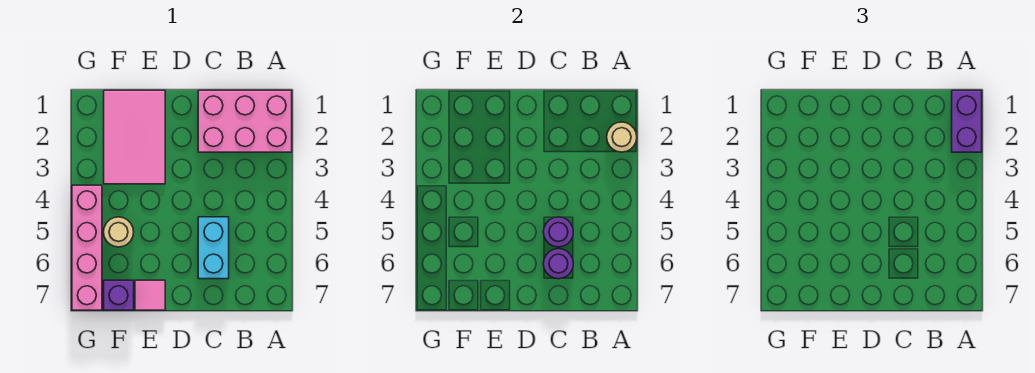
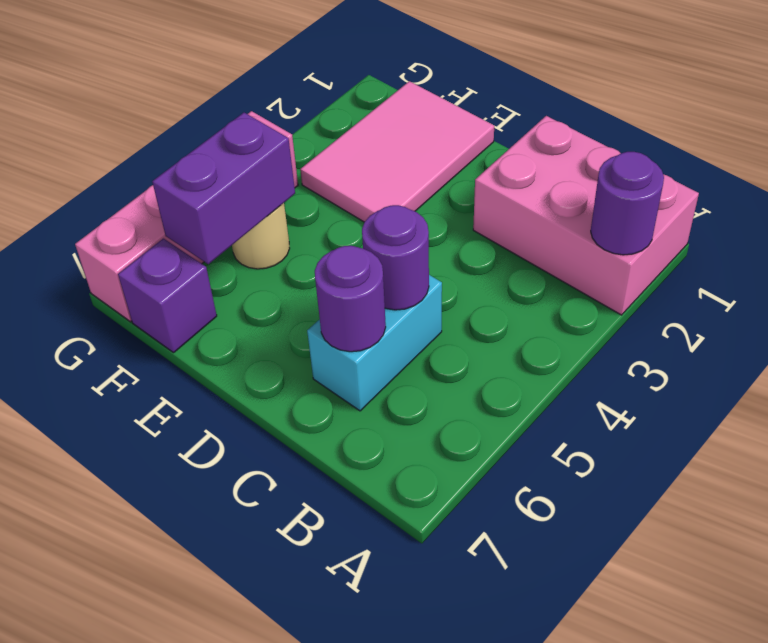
purple brick A1:A2 level 3 -> purple brick F5:F6 level 2
tan round brick A2 level 2 -> purple round brick A2 level 2
pink tile E7 level 1 -> none

